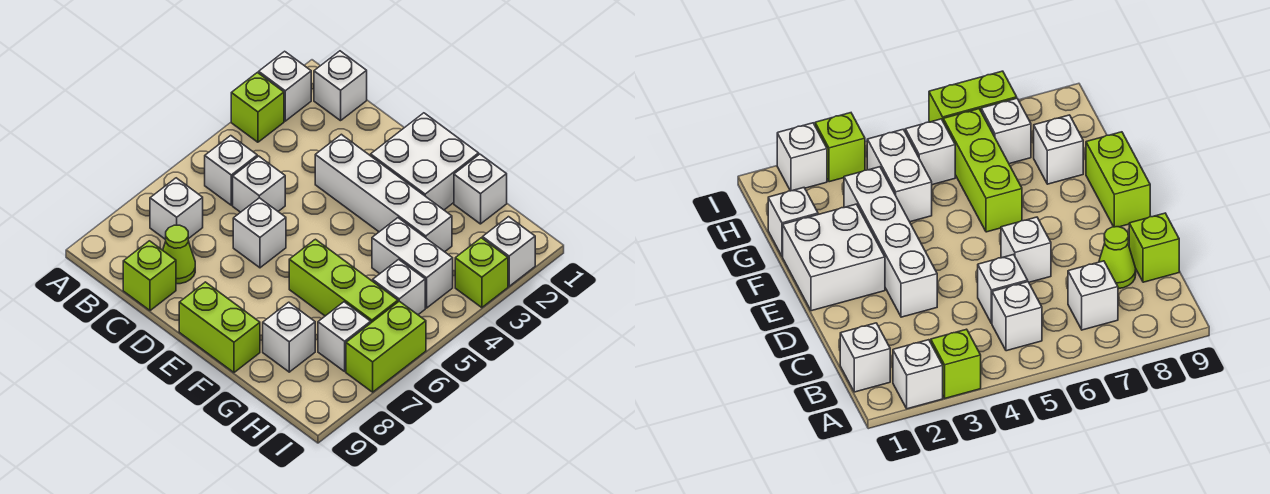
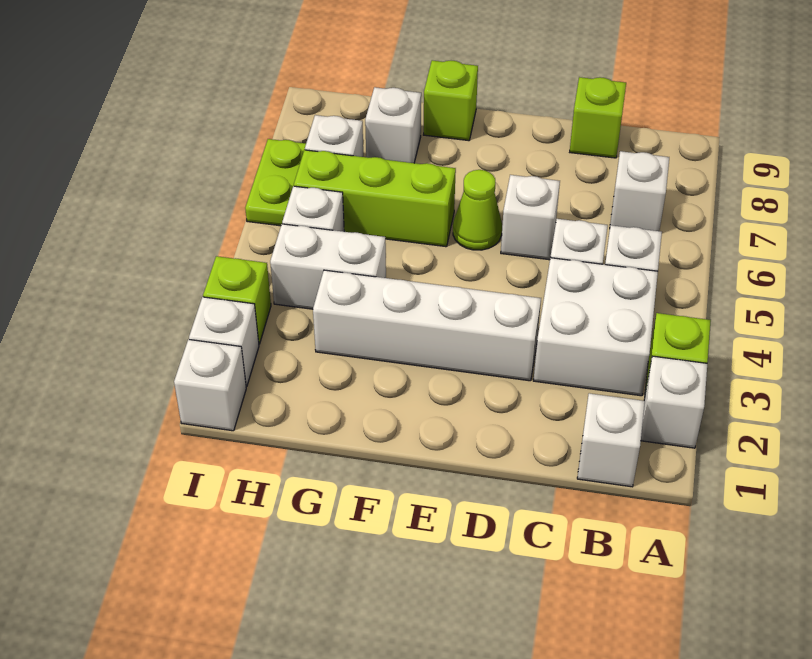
lime cone C8 level 1 -> lime cone E6 level 1
white brick E1:F2 level 1 -> white brick B3:C4 level 1
lime brick E9:F9 level 1 -> lime brick F9 level 1
white brick G1 level 1 -> white brick I1 level 1
lime brick I6:I7 level 1 -> lime plate I6:I7 level 1

